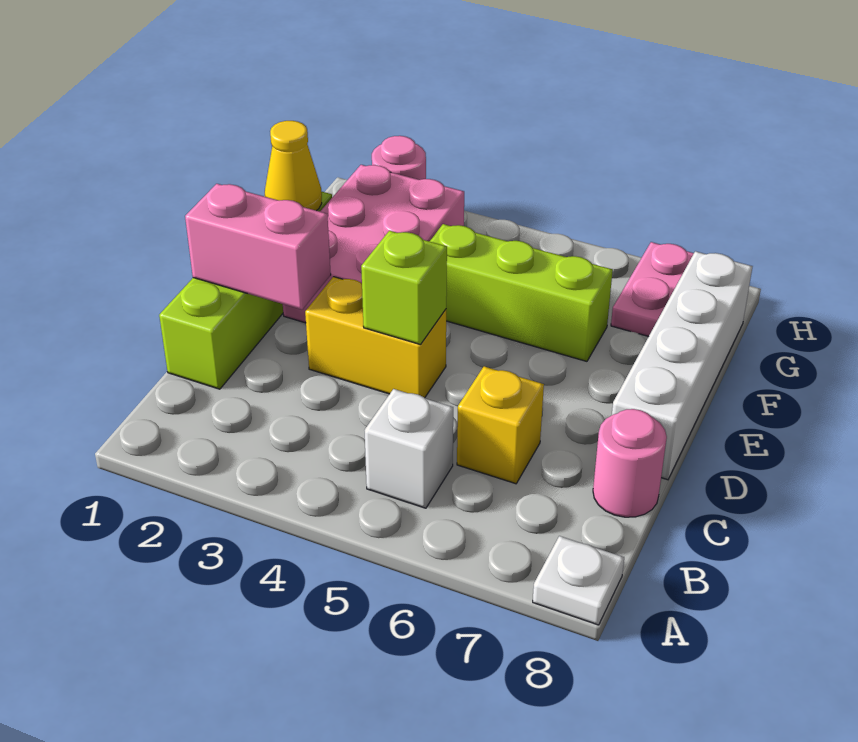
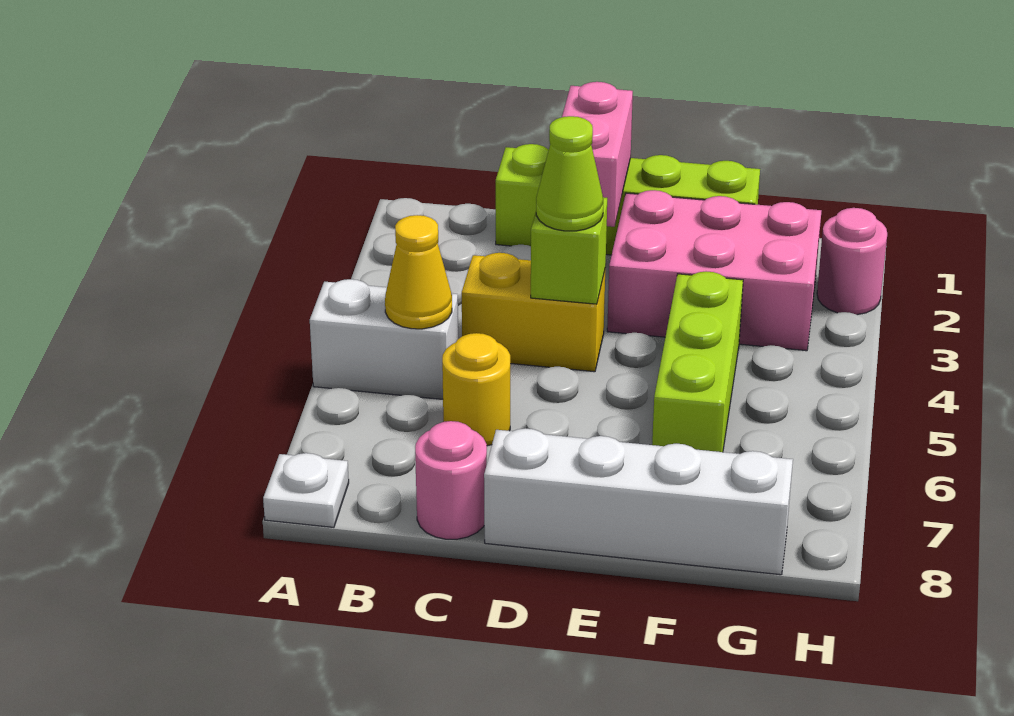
white brick B5 level 1 -> white brick A5:B5 level 1
yellow brick C6 level 1 -> yellow round brick C6 level 1
yellow brick D3:D4 level 1 -> yellow brick C4:D4 level 1
none -> lime cone D4 level 3
yellow cone F1 level 2 -> yellow cone B5 level 2
pink plate G7:H7 level 1 -> none

